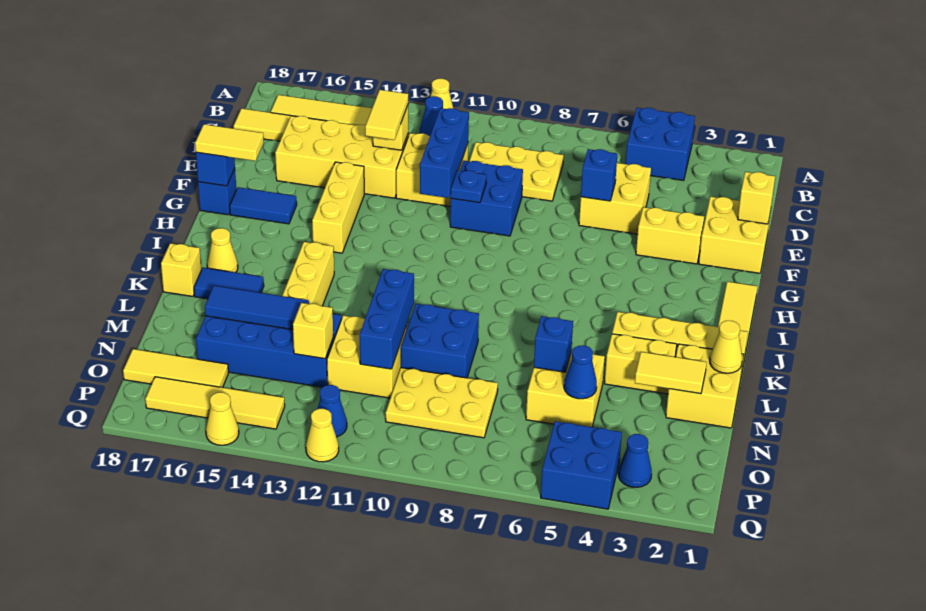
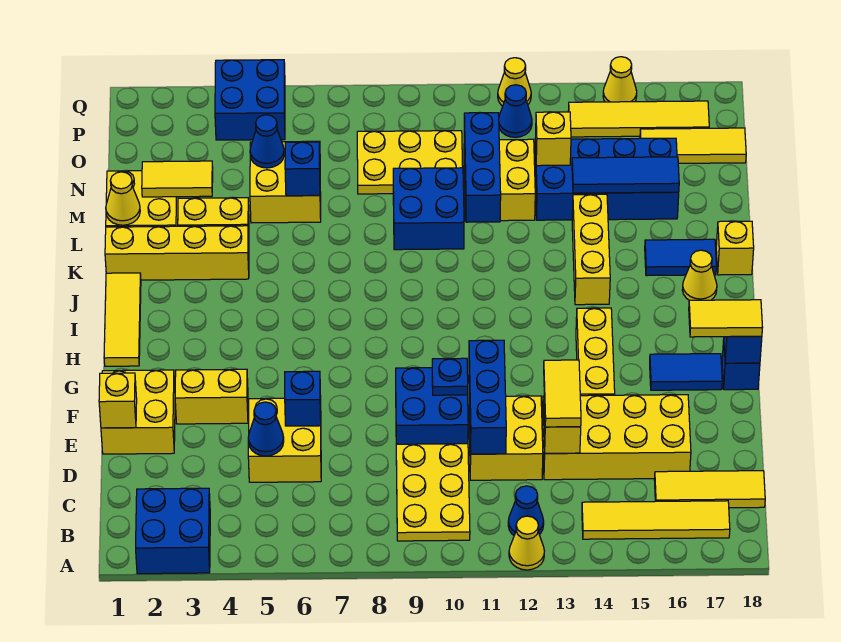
blue brick A4:B5 level 1 -> blue brick A2:B3 level 1
yellow plate C8:D10 level 1 -> yellow plate B9:D10 level 1
blue cone P3 level 1 -> blue cone D5 level 2

